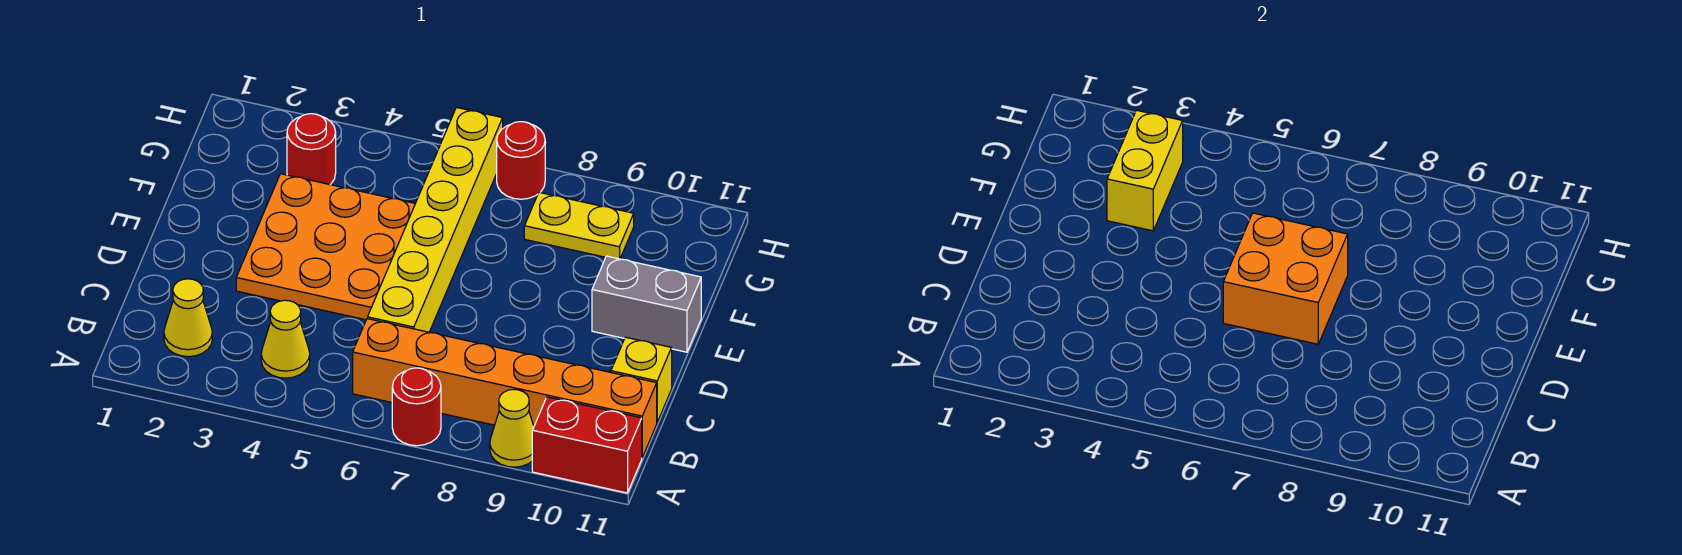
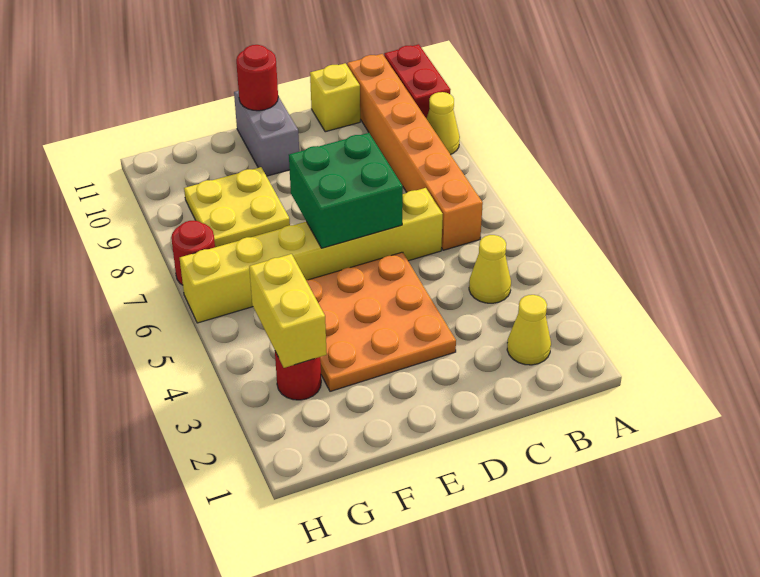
red round brick A7 level 1 -> red round brick E11 level 2
orange brick D6:E7 level 2 -> green brick D6:E7 level 2
yellow brick F3:G3 level 2 -> yellow brick G3:G4 level 2
yellow plate G8:G9 level 1 -> yellow plate F8:G9 level 1

